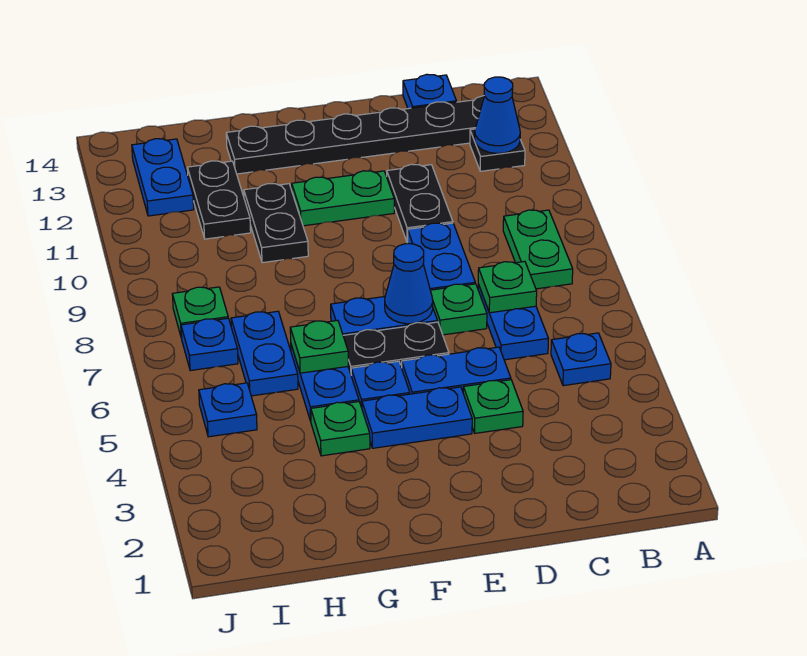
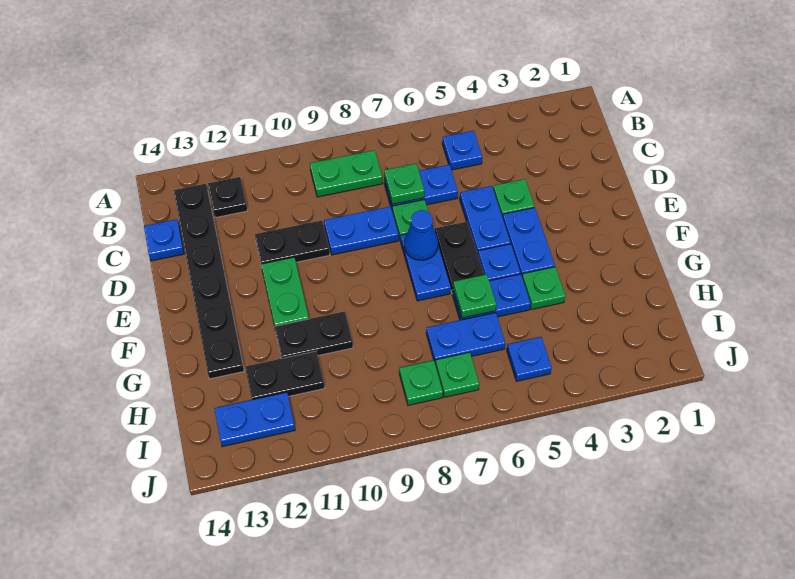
blue cone B12 level 2 -> none
blue plate I7 level 1 -> green plate I7 level 1

